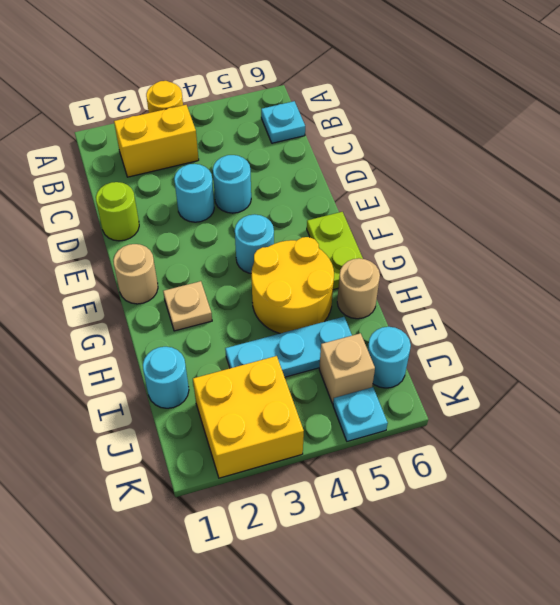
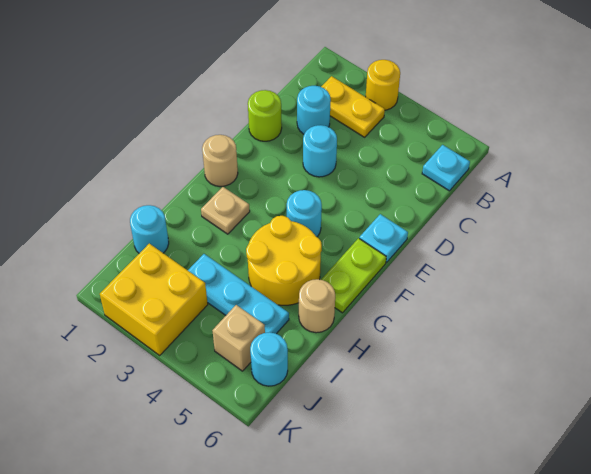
yellow brick B2:B3 level 1 -> yellow plate B2:B3 level 1
cyan round brick D4 level 1 -> cyan round brick C2 level 1
cyan plate K5 level 1 -> cyan plate E6 level 1

